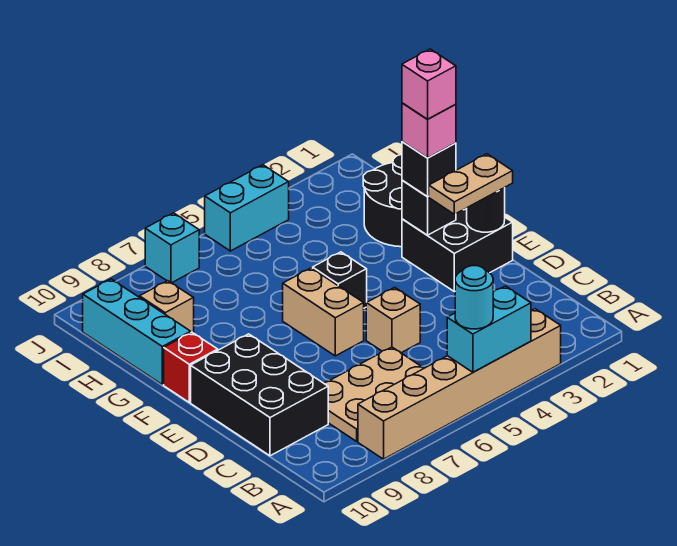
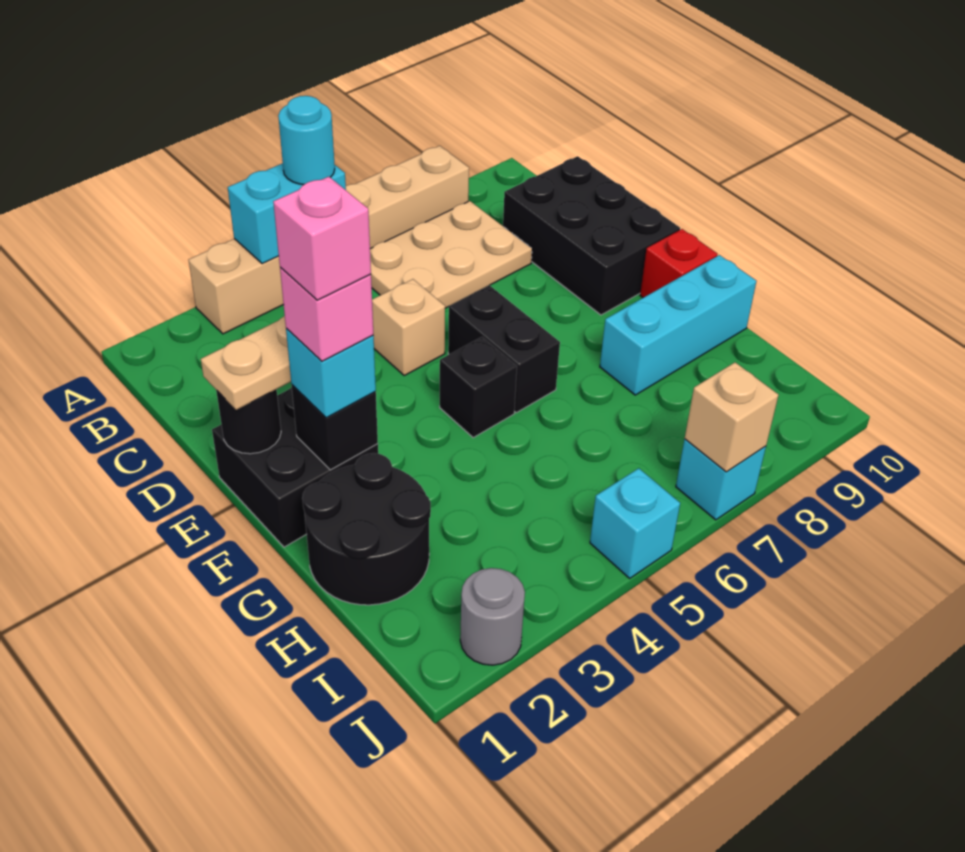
tan brick E6:F6 level 1 -> black brick E6:F6 level 1
black brick F2 level 3 -> cyan brick F2 level 3
cyan brick G10:I10 level 1 -> cyan brick G8:G10 level 1
tan brick H9 level 1 -> tan brick J7 level 2
none -> grey round brick J2 level 1
cyan brick J4:J5 level 1 -> cyan brick J5 level 1

